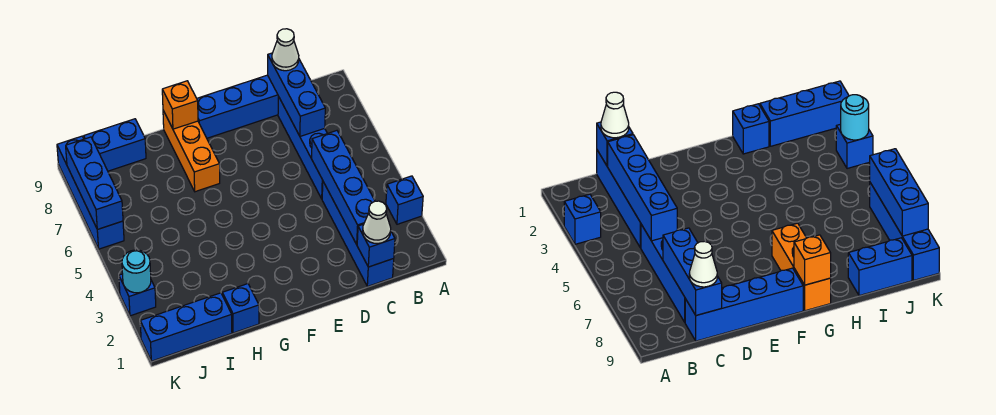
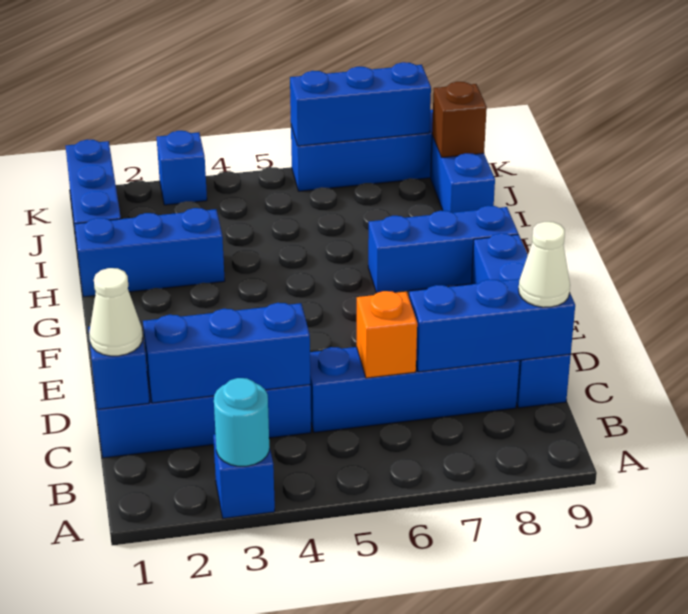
blue brick C2:C5 level 2 -> blue brick C2:C4 level 2
orange brick G7:G9 level 1 -> blue brick G7:G9 level 1
orange brick G9 level 2 -> orange brick C6 level 2
blue brick H1 level 1 -> blue brick H1:H3 level 1
none -> brown brick J9 level 2
cyan round brick K3 level 2 -> cyan round brick A3 level 2

